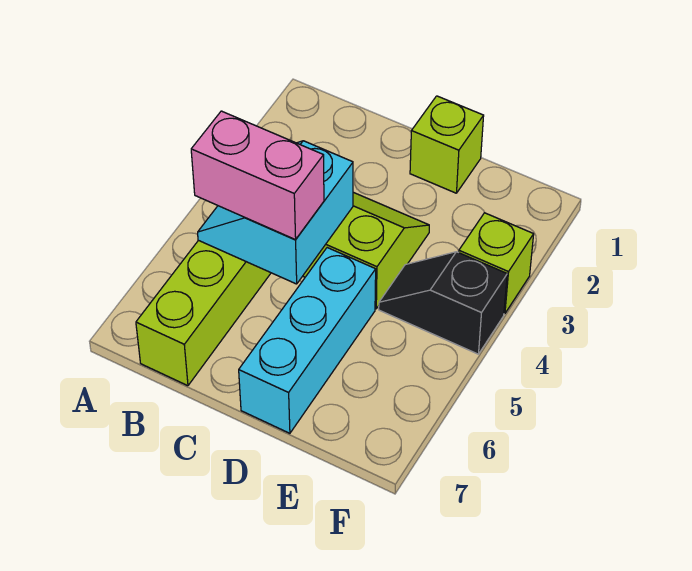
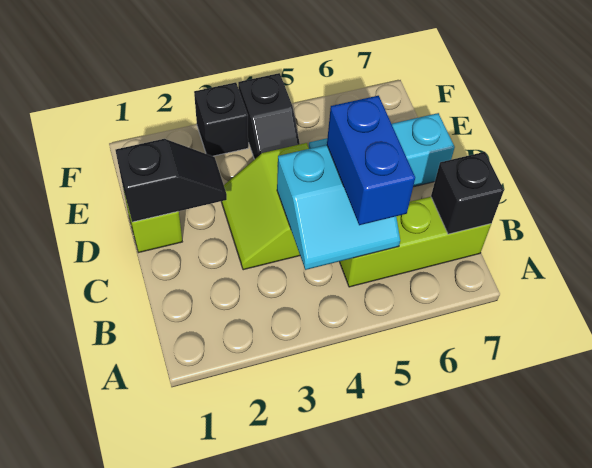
pink brick B5:C5 level 3 -> blue brick B5:C5 level 3
none -> black brick B7 level 2
none -> black slope D1:D2 level 2 top 1
lime brick F3 level 1 -> black brick F3 level 1

